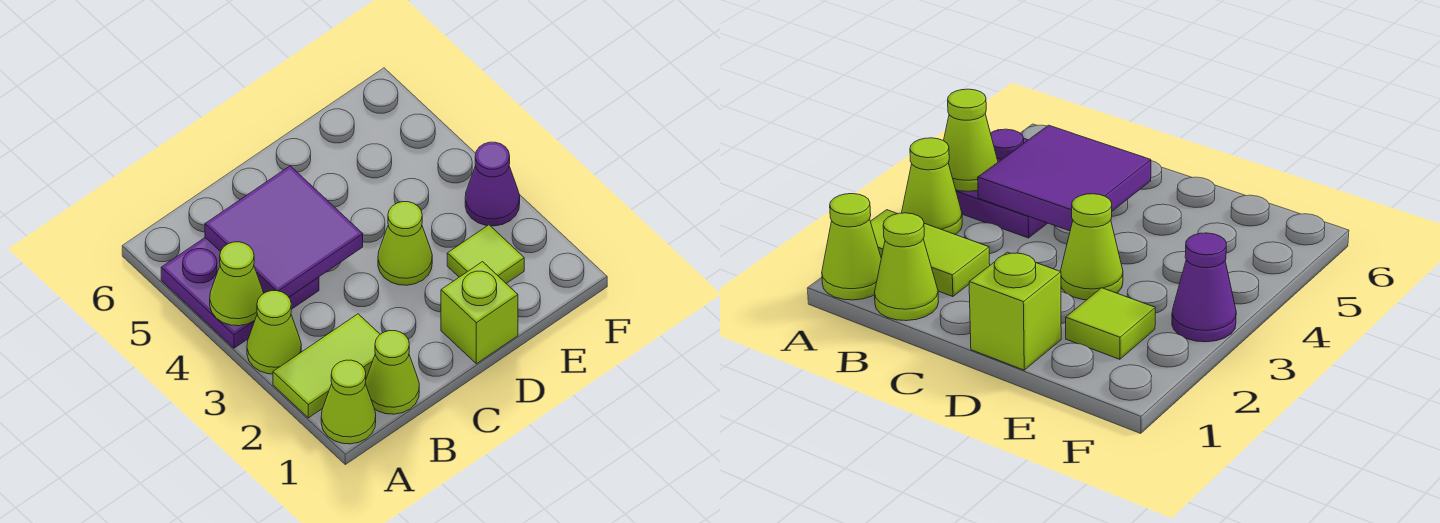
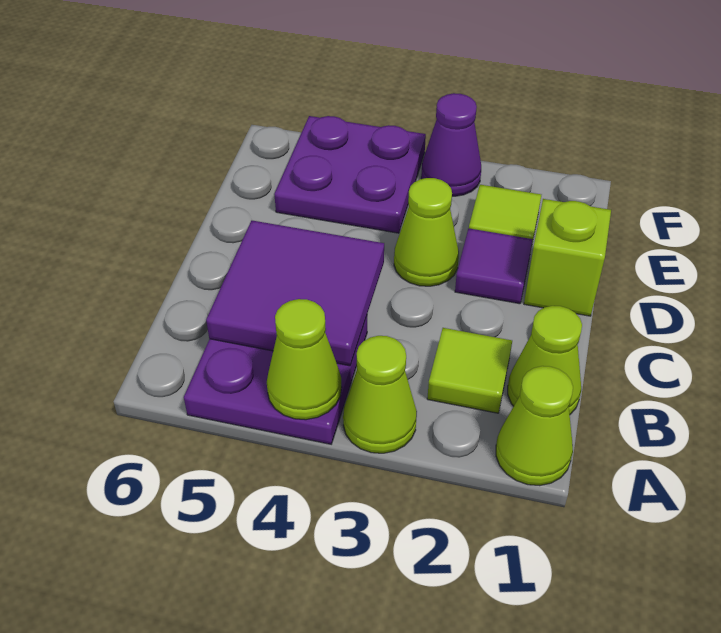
lime tile A2:B2 level 1 -> lime tile B2 level 1
none -> purple tile D2 level 1
none -> purple plate E4:F5 level 1

